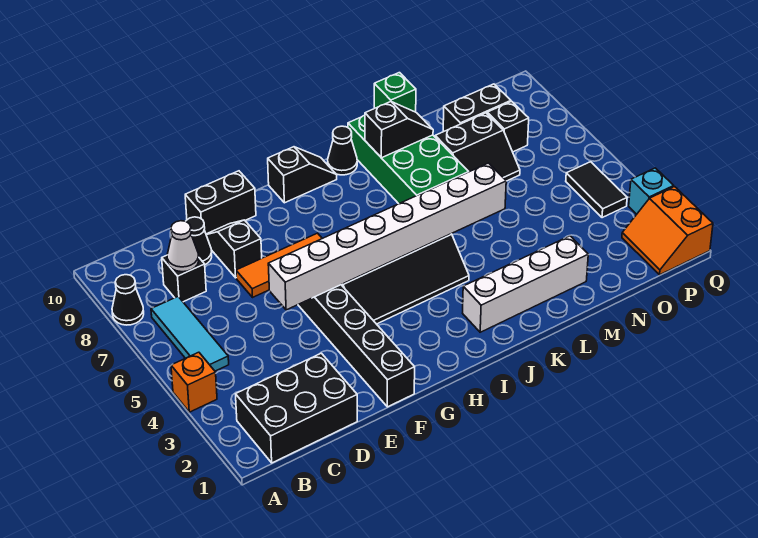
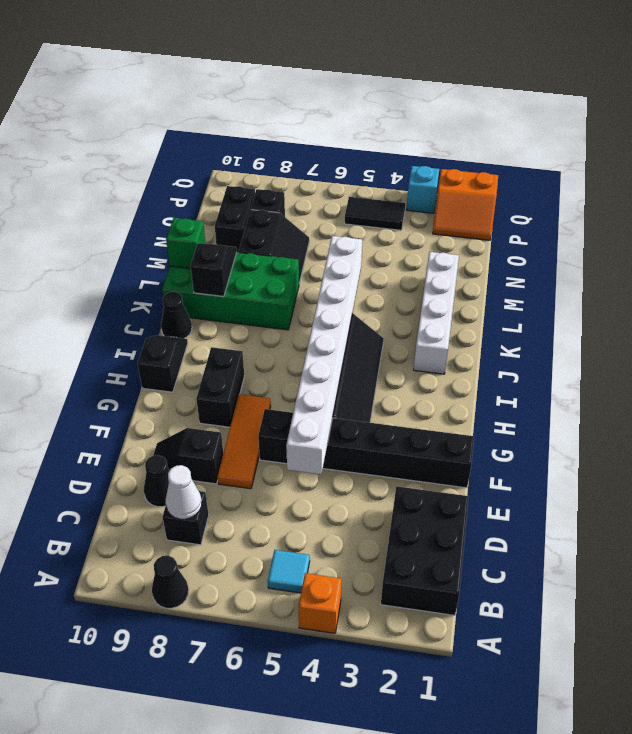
cyan tile B5:B7 level 1 -> cyan tile B5 level 1
black brick E10:F10 level 1 -> black brick G8:H8 level 1

